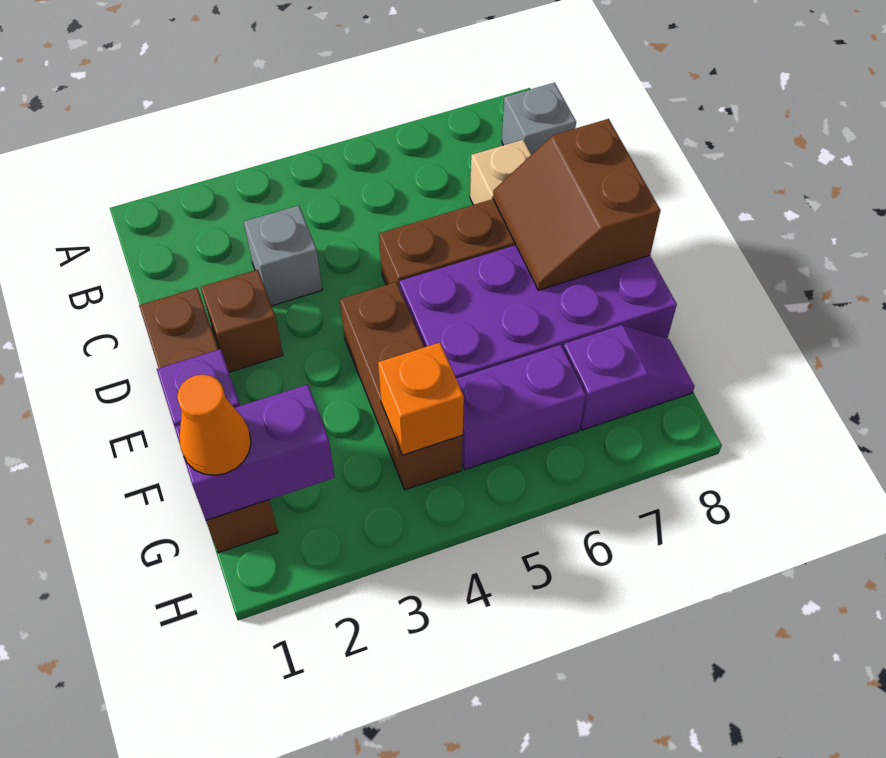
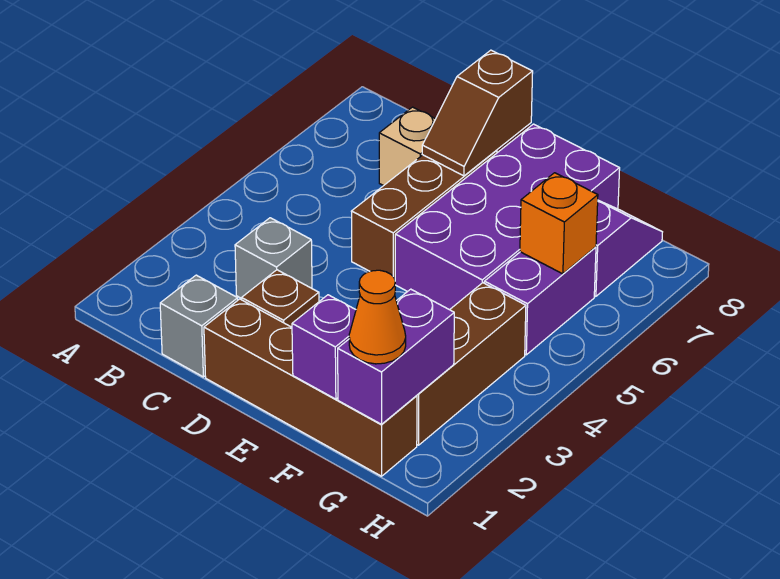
grey brick B8 level 1 -> grey brick C1 level 1
brown slope D7:E8 level 2 top 8 -> brown slope D7:D8 level 2 top 8
brown brick E4:G4 level 1 -> brown brick G2:G4 level 1
orange brick G4 level 2 -> orange brick G6 level 2

